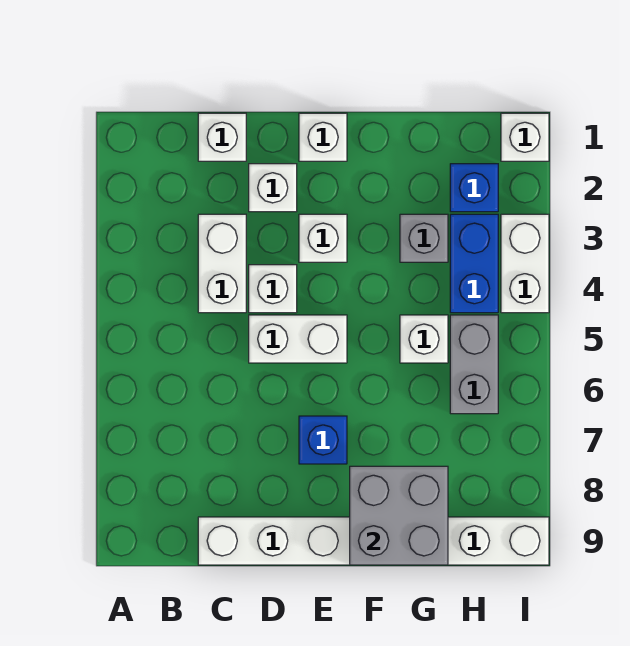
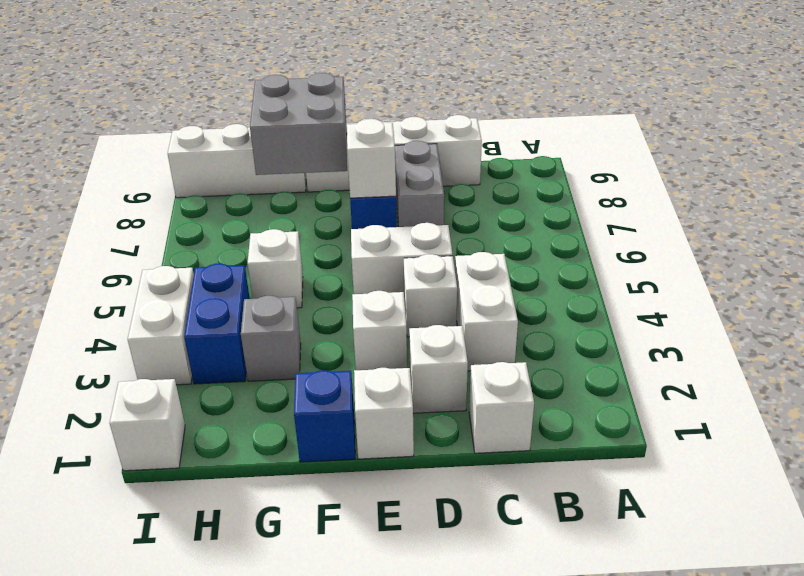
none -> white brick E7 level 2
blue brick H2 level 1 -> blue brick F1 level 1
grey brick H5:H6 level 1 -> grey brick D7:D8 level 1

